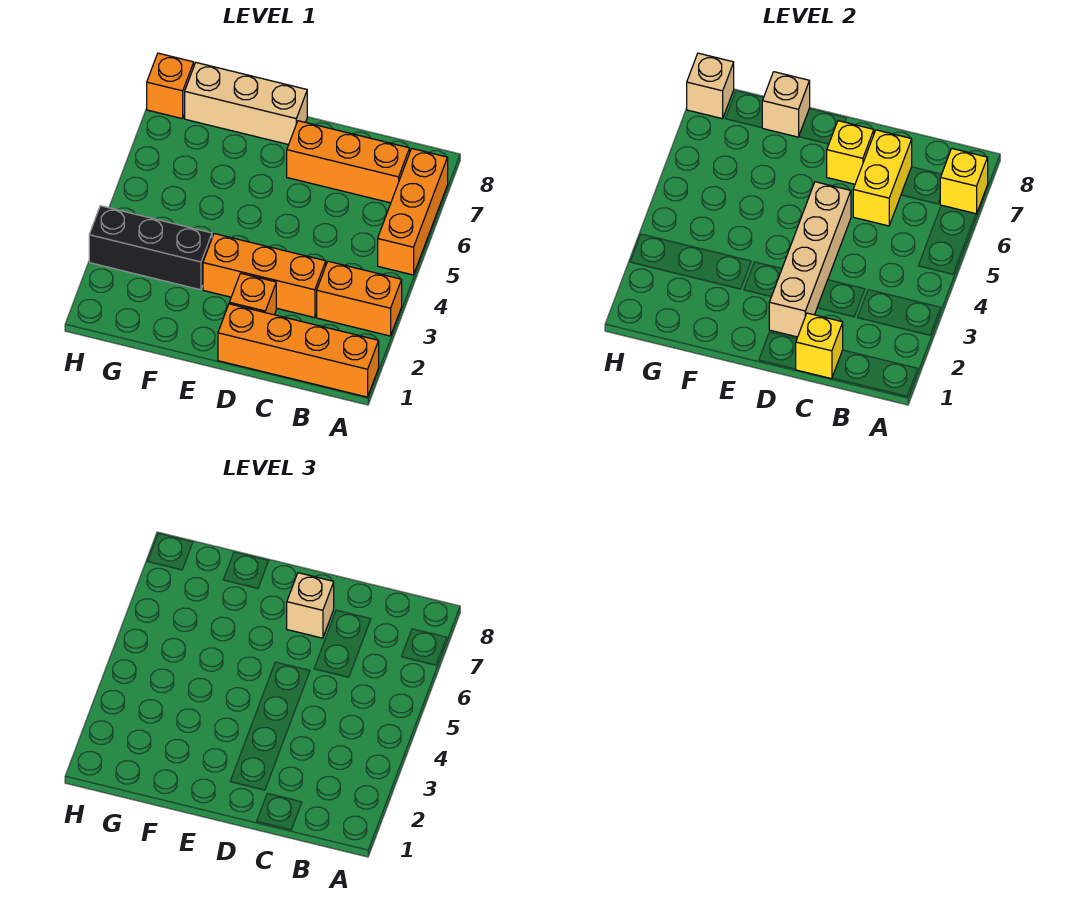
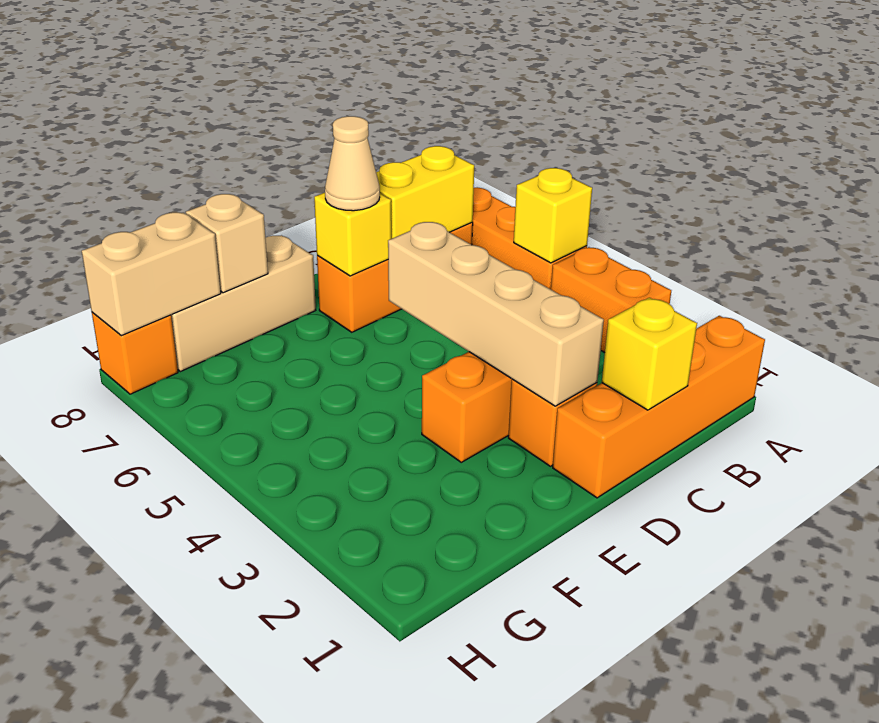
orange brick A3:B3 level 1 -> orange brick A3:A4 level 1
yellow brick A7 level 2 -> yellow brick A5 level 2
yellow brick C6:C7 level 2 -> yellow brick B7:C7 level 2
tan brick D7 level 3 -> tan cone D7 level 3
black brick F3:H3 level 1 -> none
tan brick H8 level 2 -> tan brick G8:H8 level 2

